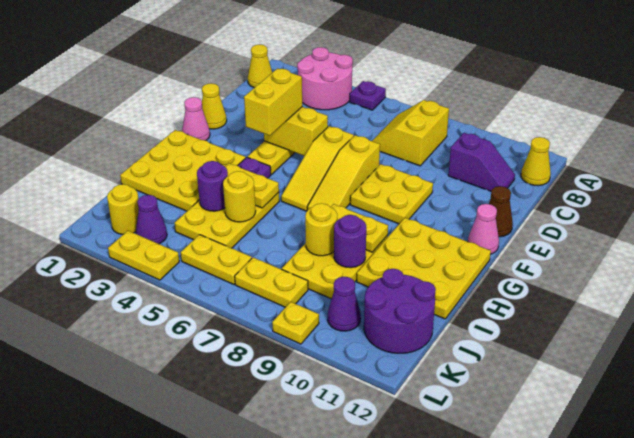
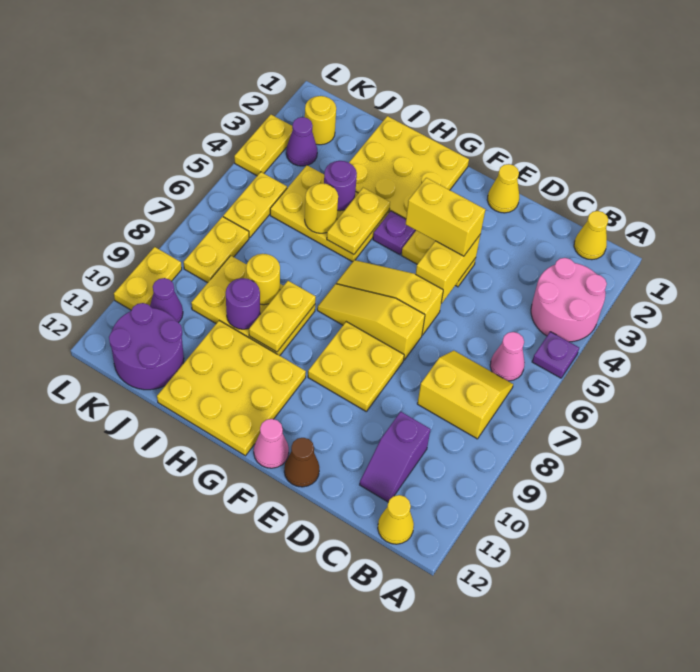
pink cone F1 level 1 -> pink cone B6 level 1
yellow plate L9 level 1 -> yellow plate L9:L10 level 1

